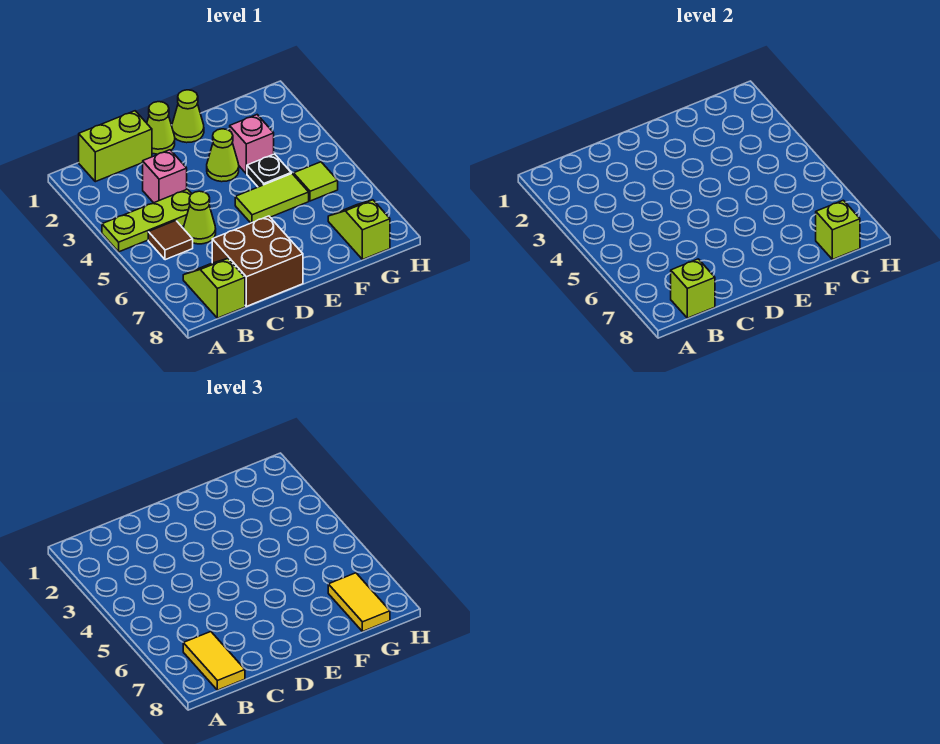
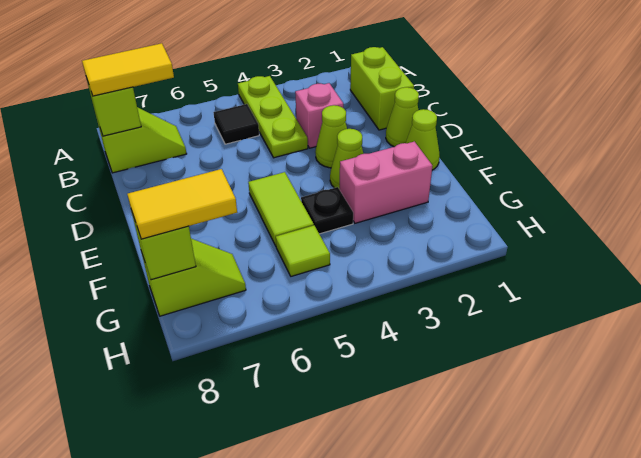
brown tile B5 level 1 -> black tile B5 level 1
lime cone C5 level 1 -> lime cone D3 level 1
brown brick C7:D8 level 1 -> none
pink brick F3 level 1 -> pink brick F2:F3 level 1

